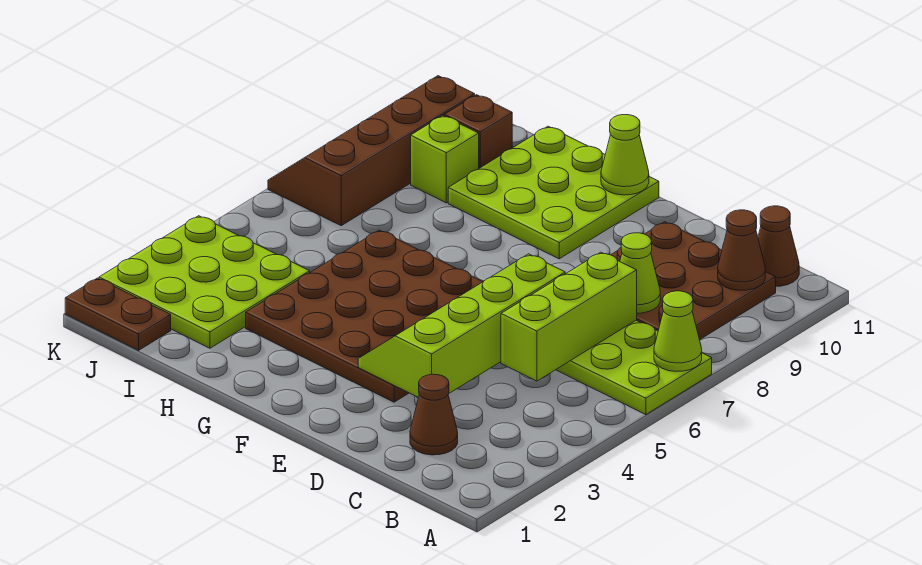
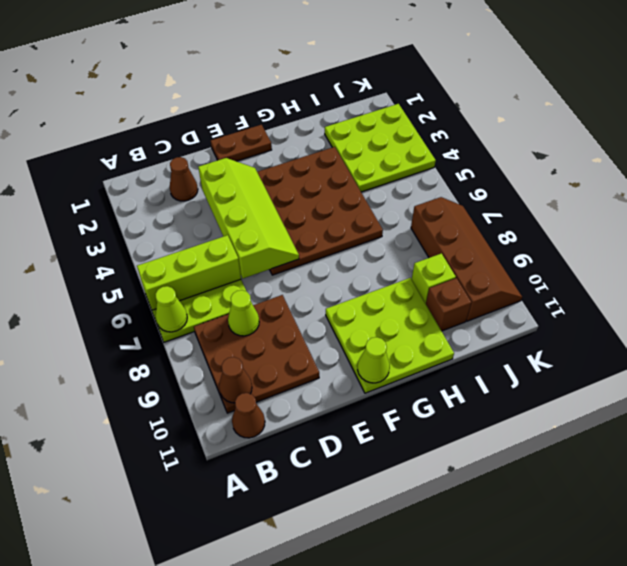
lime brick C5:C7 level 2 -> lime brick A6:C6 level 2
brown plate J1:K1 level 1 -> brown plate E1:F1 level 1

